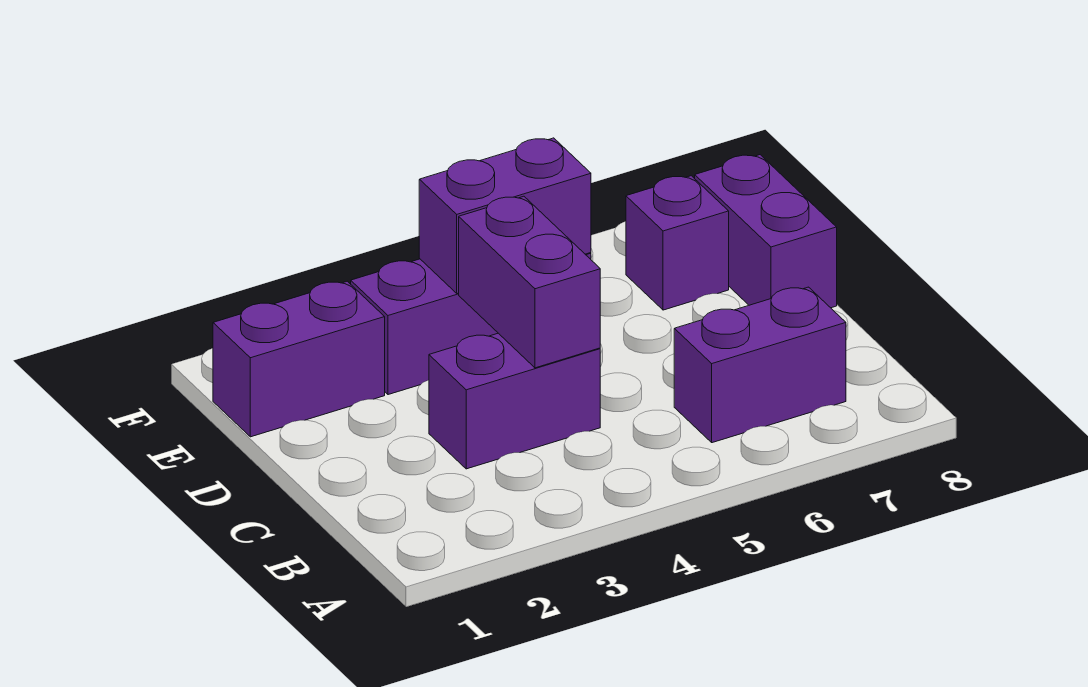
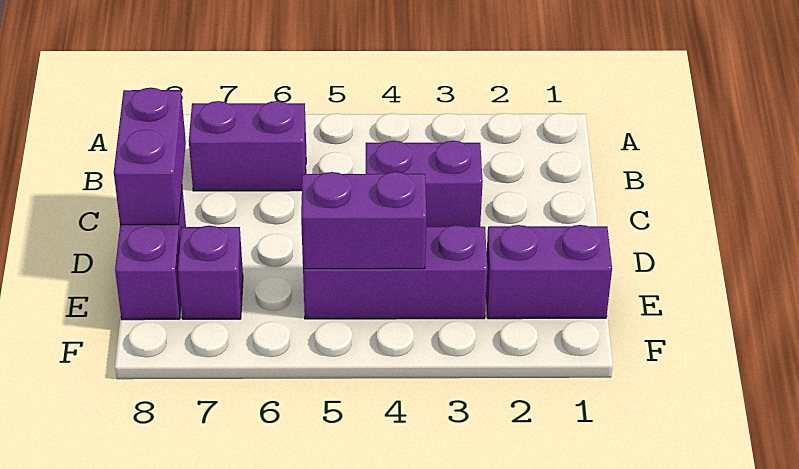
purple brick C4:D4 level 2 -> purple brick C8:D8 level 2

